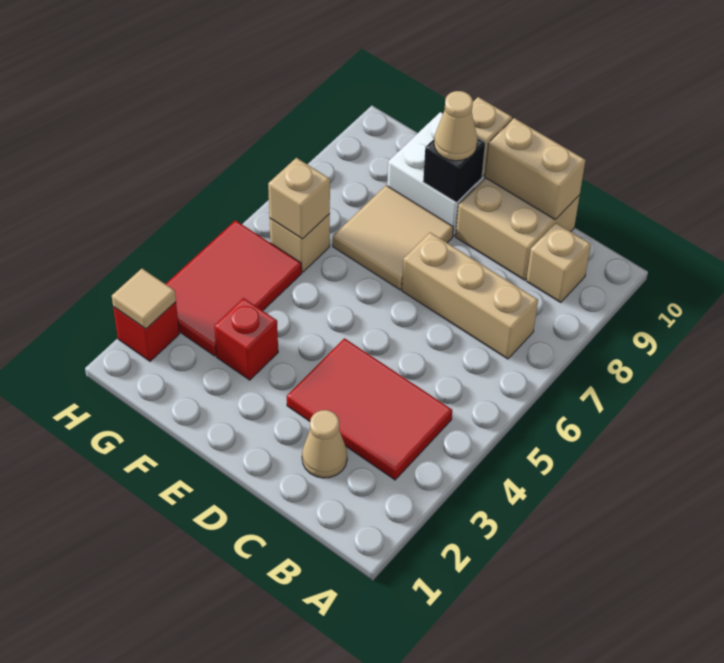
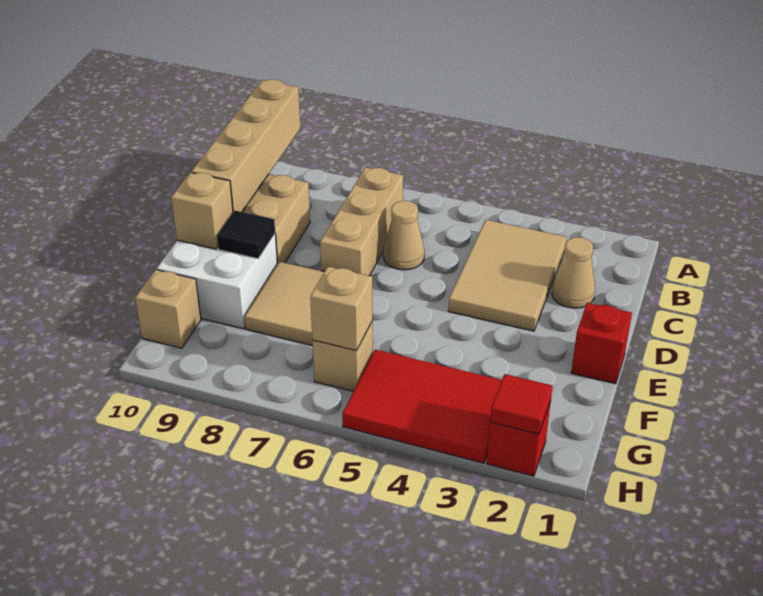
red tile B3:D4 level 1 -> tan tile B3:D4 level 1
tan brick B9 level 1 -> tan brick G10 level 1
tan brick C10:D10 level 2 -> tan brick A10:D10 level 2
black brick E9 level 2 -> black tile E9 level 2
tan cone E9 level 3 -> tan cone C6 level 1
red brick F3 level 1 -> red brick E1 level 1
tan tile H2 level 2 -> red tile H2 level 2

